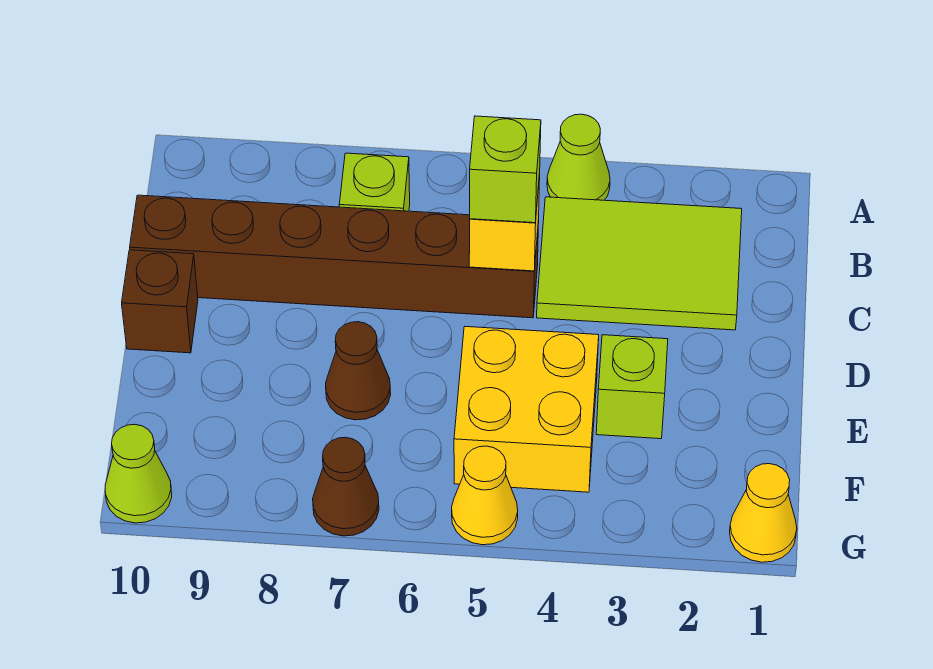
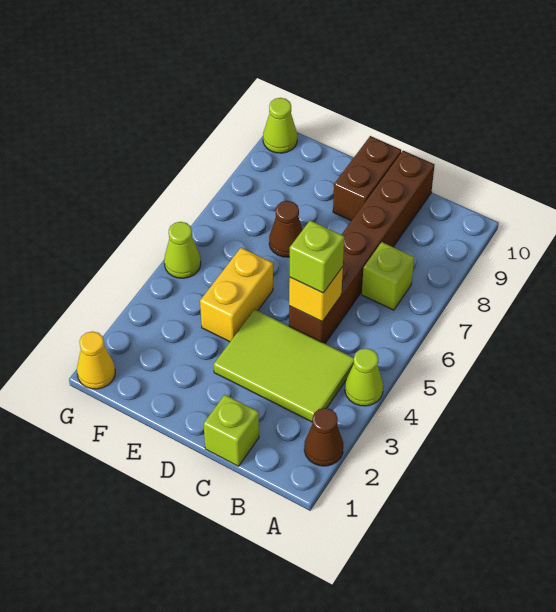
lime tile B2:C4 level 1 -> lime tile B3:D4 level 1
brown brick D10 level 1 -> brown brick D9:D10 level 1
lime brick E3 level 1 -> lime brick C1 level 1
yellow brick E4:F5 level 1 -> yellow brick E4:E5 level 1
yellow cone G5 level 1 -> lime cone G5 level 1
brown cone G7 level 1 -> brown cone A2 level 1

